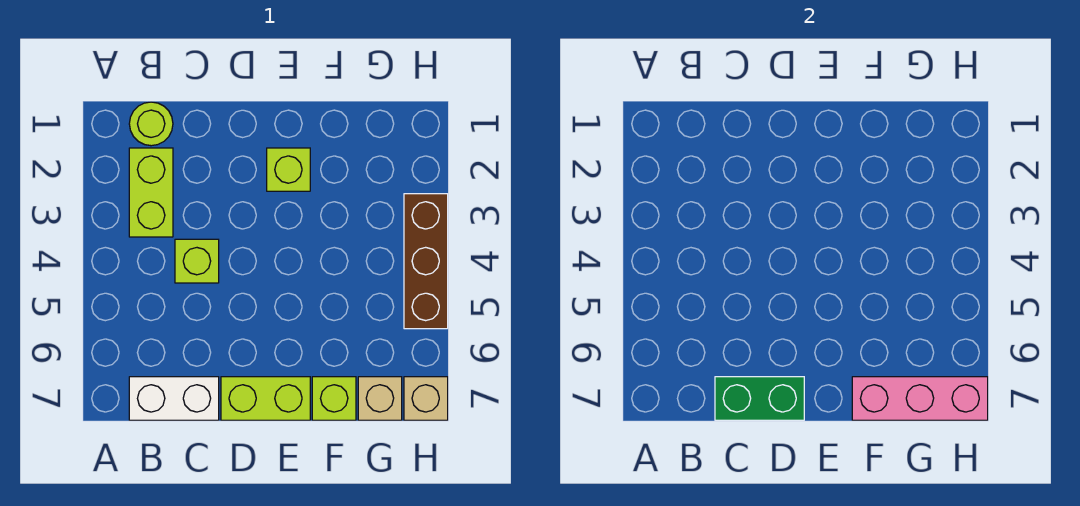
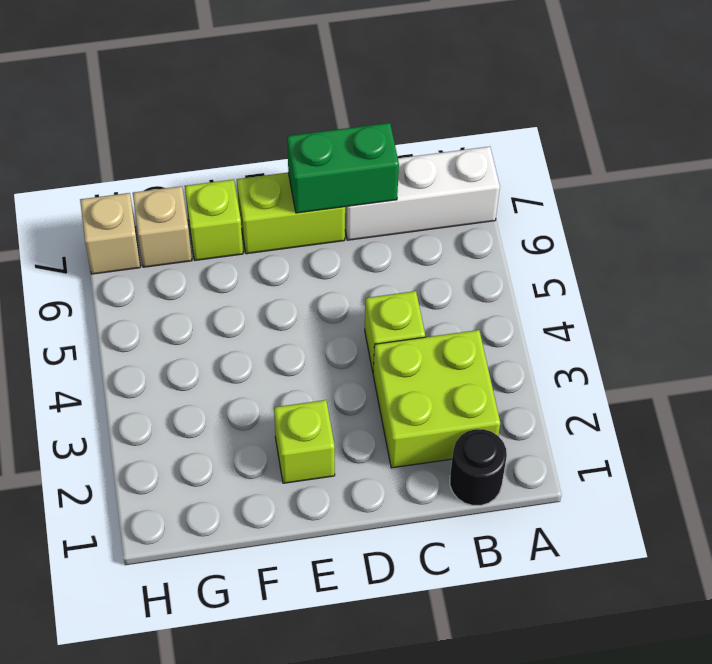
lime round brick B1 level 1 -> black round brick B1 level 1
lime brick B2:B3 level 1 -> lime brick B2:C3 level 1
white brick B7:C7 level 1 -> white brick A7:C7 level 1
pink brick F7:H7 level 2 -> none
brown brick H3:H5 level 1 -> none

